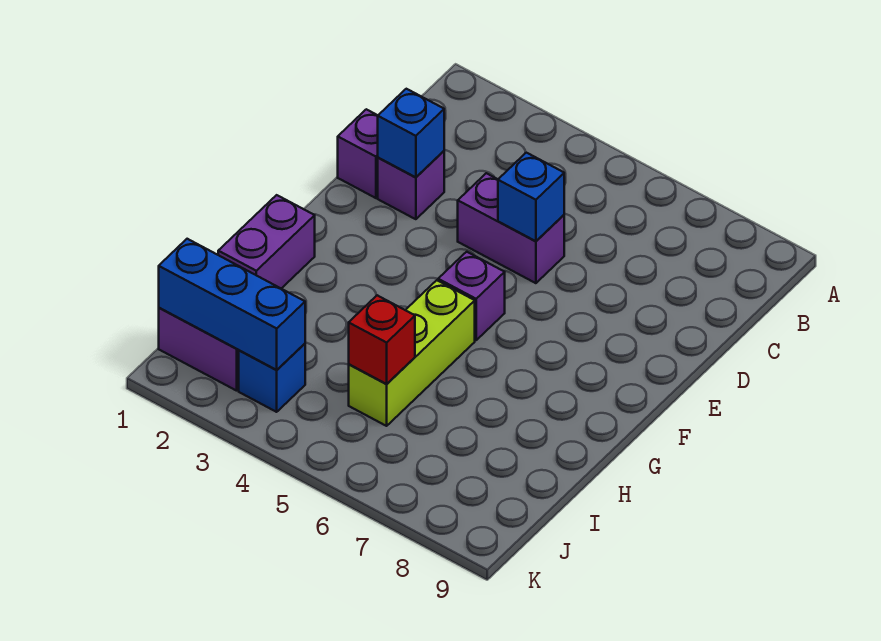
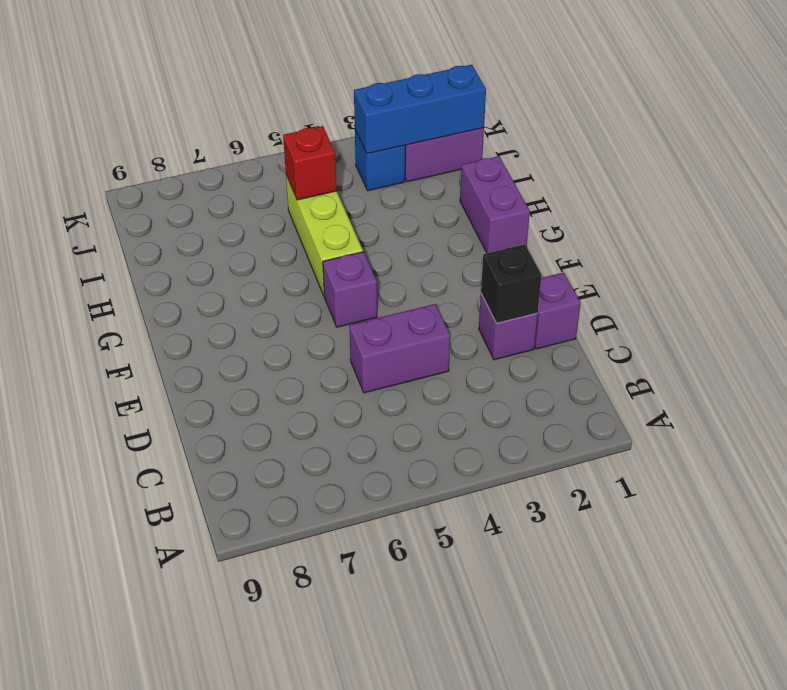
blue brick D2 level 2 -> black brick D2 level 2
blue brick D5 level 2 -> none

